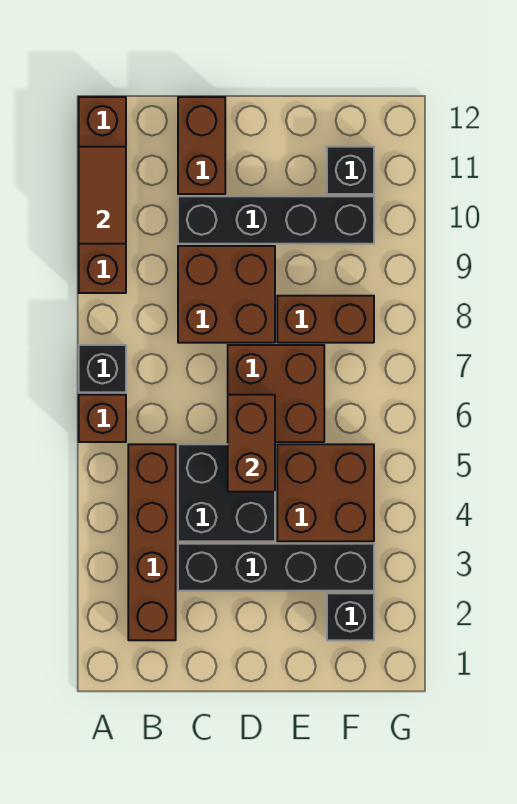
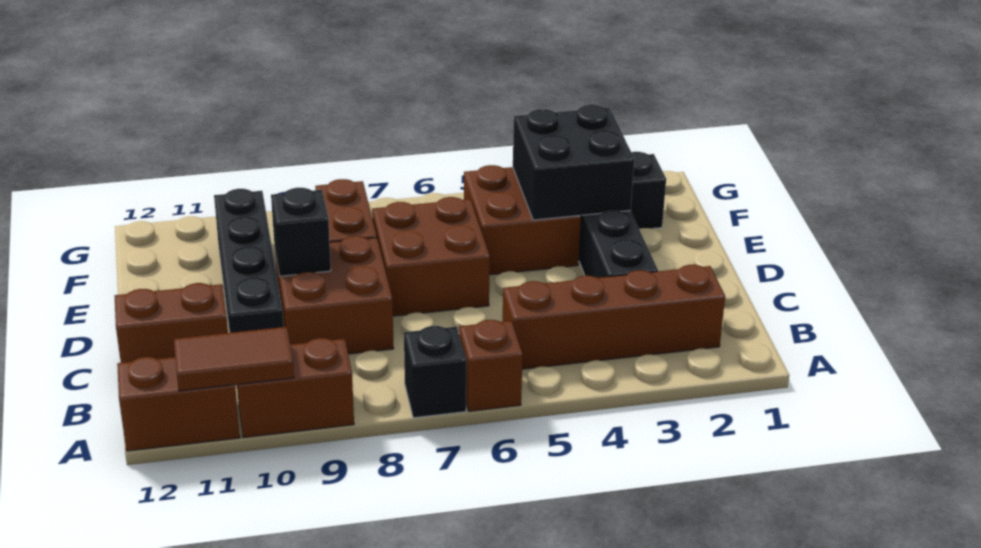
black brick C4:D5 level 1 -> black brick E3:F4 level 2
brown brick D5:D6 level 2 -> none
black brick F11 level 1 -> black brick D9 level 2

